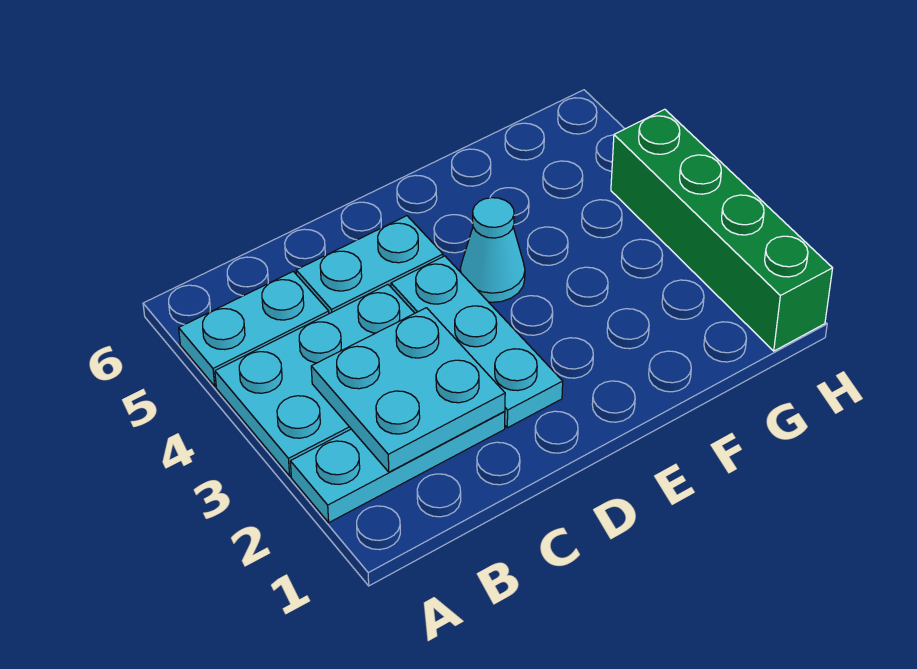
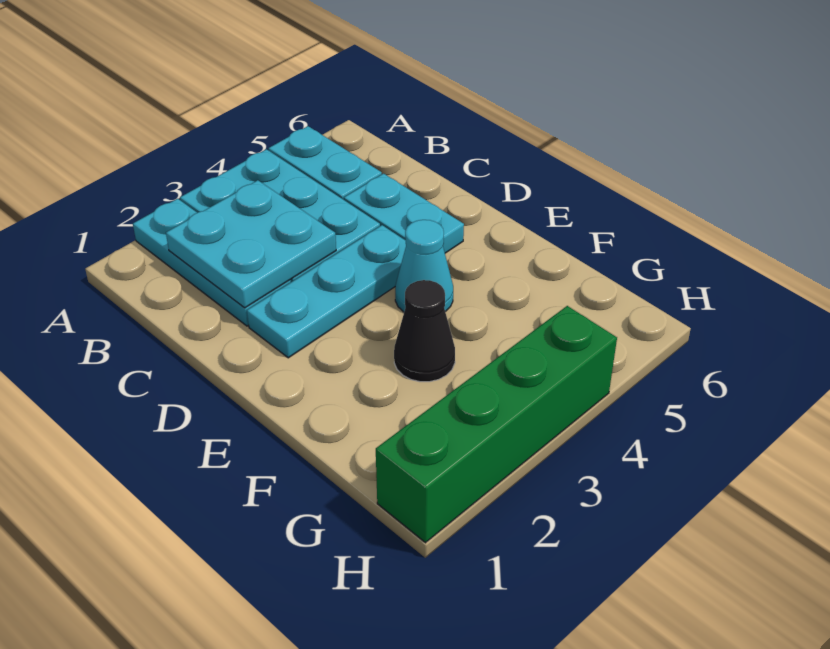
none -> black cone F3 level 1

